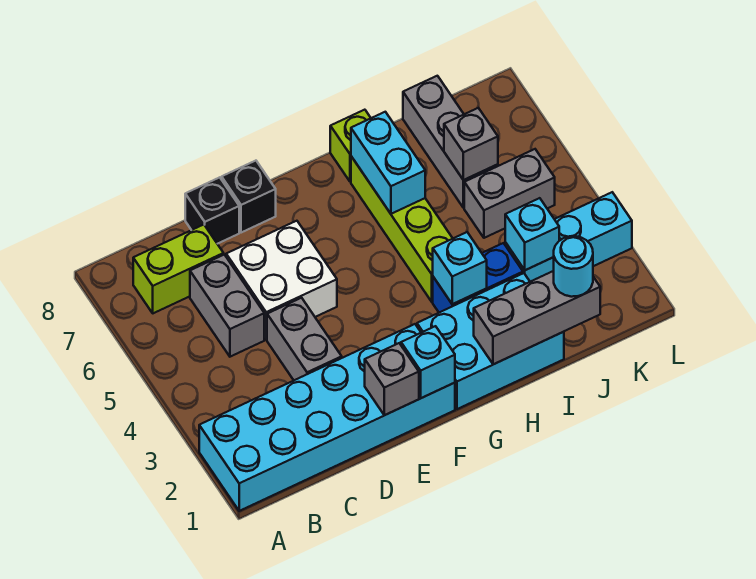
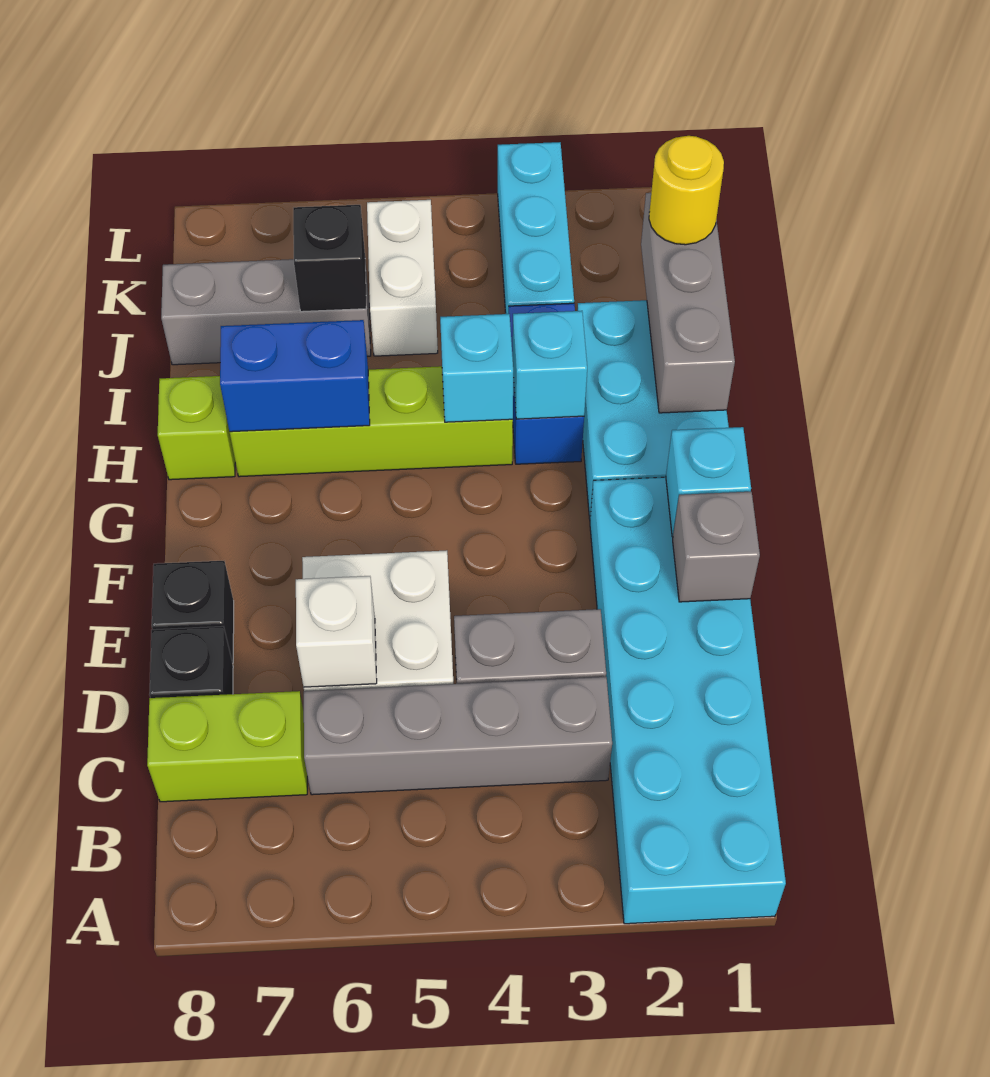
lime brick B7:C7 level 1 -> lime brick C7:C8 level 1
grey brick C5:C6 level 1 -> grey brick C3:C6 level 1
none -> white brick D6 level 2
cyan brick H6:H7 level 2 -> blue brick H6:H7 level 2
cyan round brick J1 level 3 -> yellow round brick J1 level 3
cyan brick J3 level 2 -> cyan brick H4 level 2
grey brick J5:K5 level 1 -> white brick J5:K5 level 1
grey brick J6 level 2 -> black brick J6 level 2

